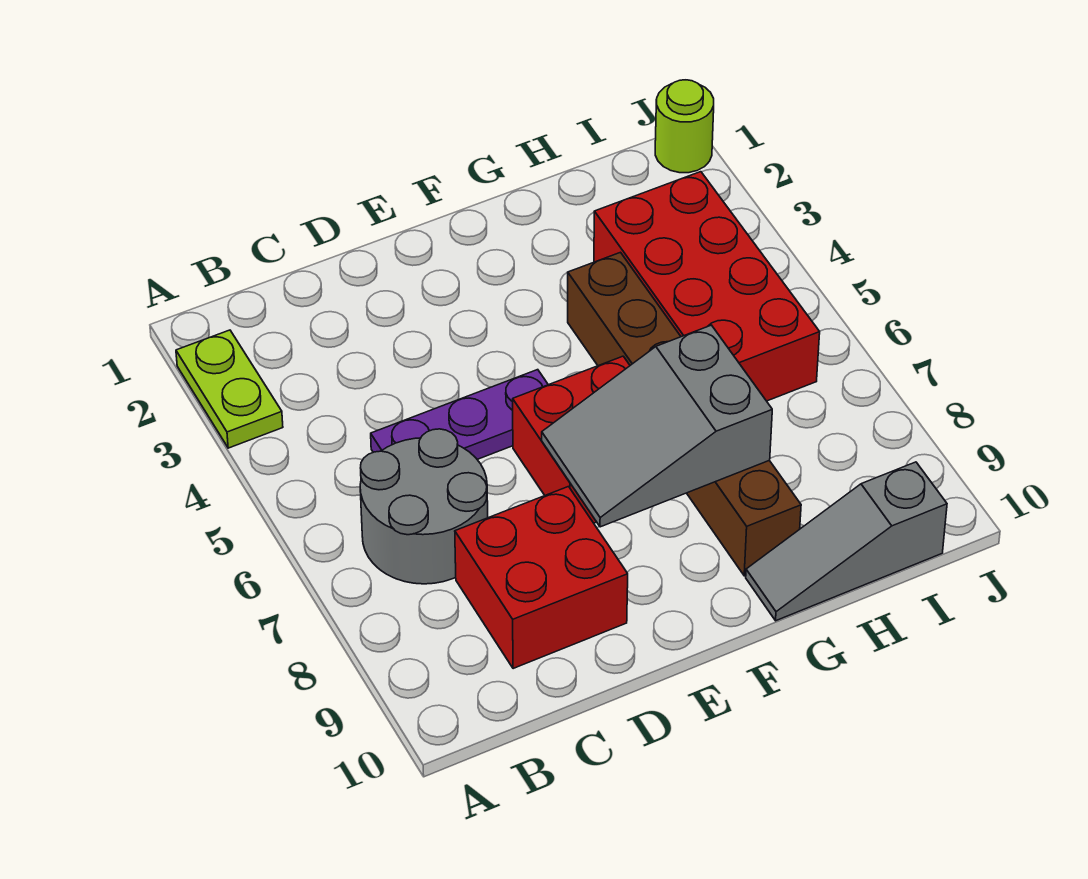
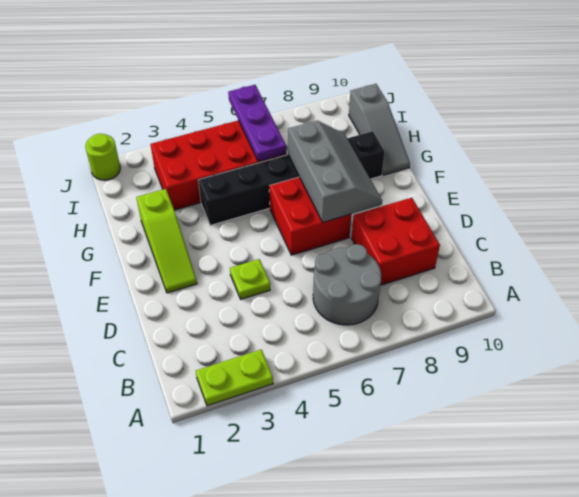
purple plate C5:E5 level 1 -> purple plate H6:J6 level 2
none -> lime plate D4 level 1
none -> lime slope E2:G2 level 1 top G
grey slope E7:G8 level 2 top G -> grey slope E7:G8 level 2 top 7
brown brick G4:G9 level 1 -> black brick G4:G9 level 1

